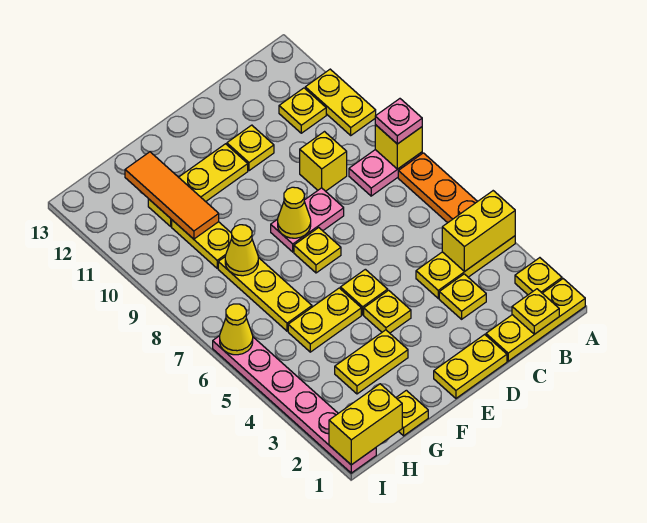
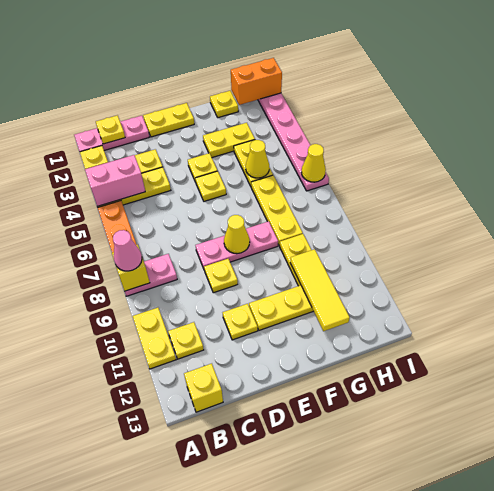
yellow plate A1:C1 level 1 -> pink plate A1:C1 level 1
yellow brick A4:B4 level 2 -> pink brick A4:B4 level 2
pink plate A8 level 3 -> pink cone A8 level 3
yellow brick C9 level 1 -> yellow brick B13 level 1
pink plate D8:E8 level 1 -> pink plate D8:F8 level 1
yellow plate E7 level 1 -> yellow plate D9 level 1
yellow plate F5:G5 level 1 -> yellow plate G4:G5 level 1
yellow cone G8 level 2 -> yellow cone G5 level 2
orange tile G10:G12 level 2 -> yellow tile G10:G12 level 2
yellow brick H1:I1 level 2 -> orange brick H1:I1 level 2

